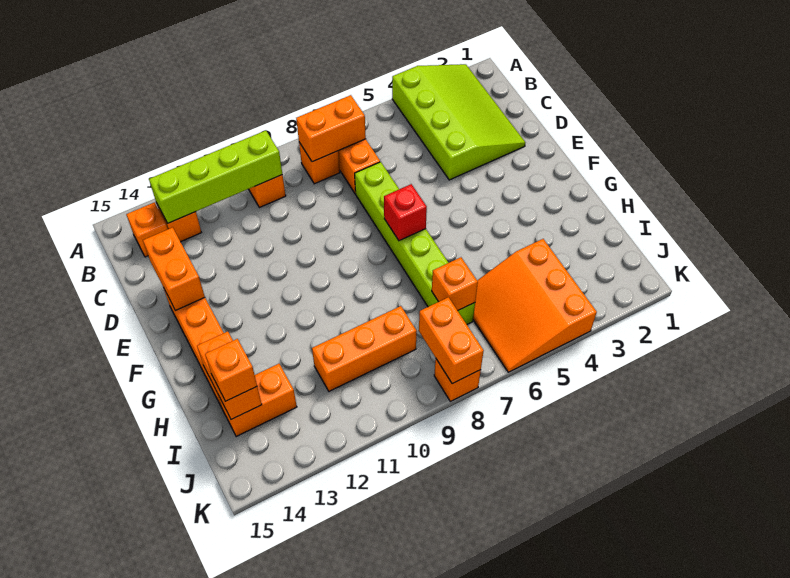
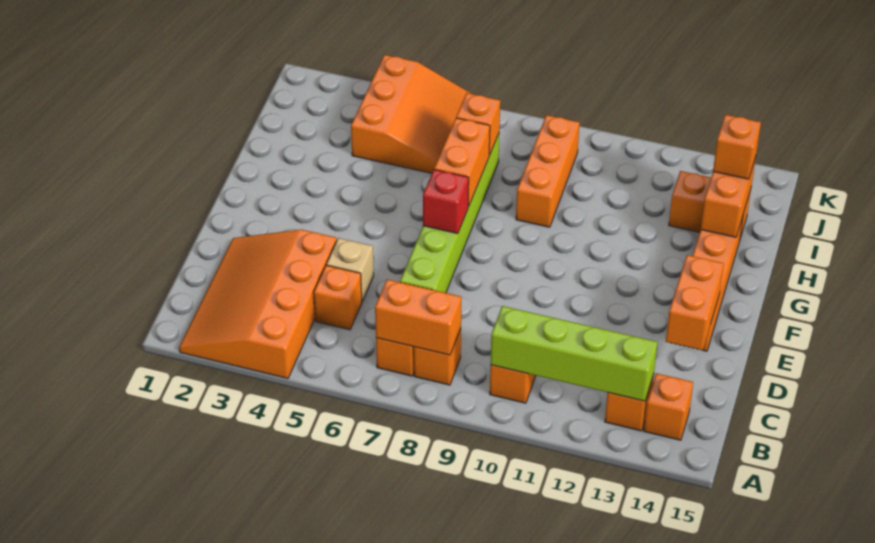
lime slope A2:D4 level 1 top 4 -> orange slope A2:D4 level 1 top 4
none -> tan brick D5 level 1
orange brick I9:I11 level 1 -> orange brick H9:J9 level 1
orange brick J8:K8 level 2 -> orange brick G7:H7 level 2
orange brick K8 level 1 -> orange brick C5 level 1

